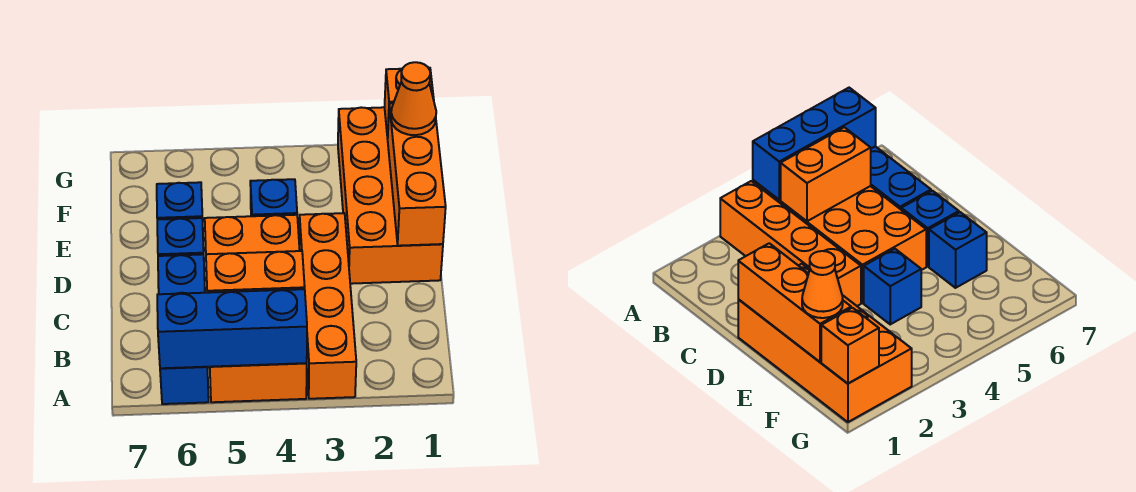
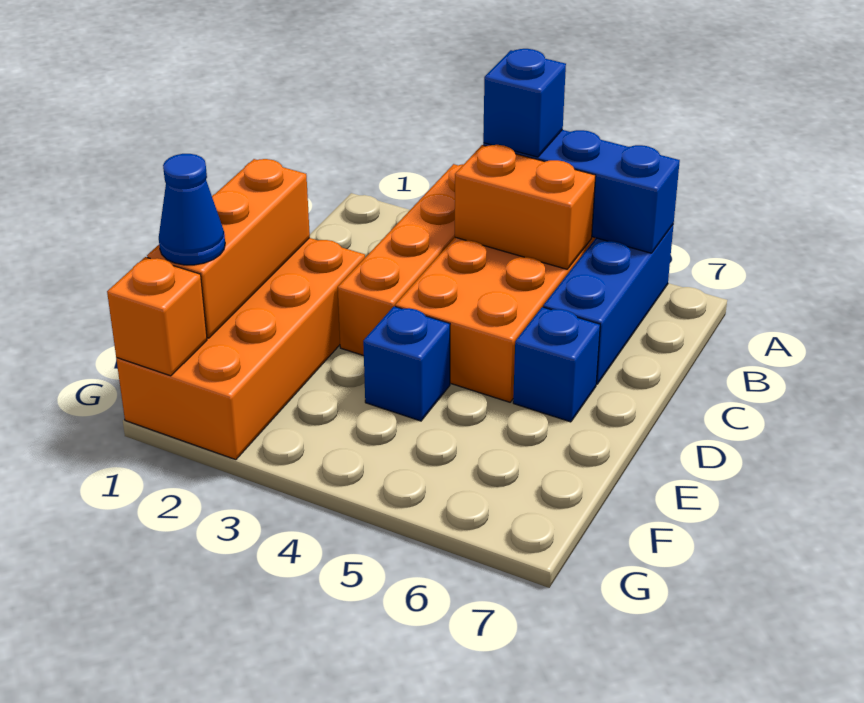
blue brick E6 level 1 -> blue brick A4 level 3
orange cone F1 level 3 -> blue cone F1 level 3

